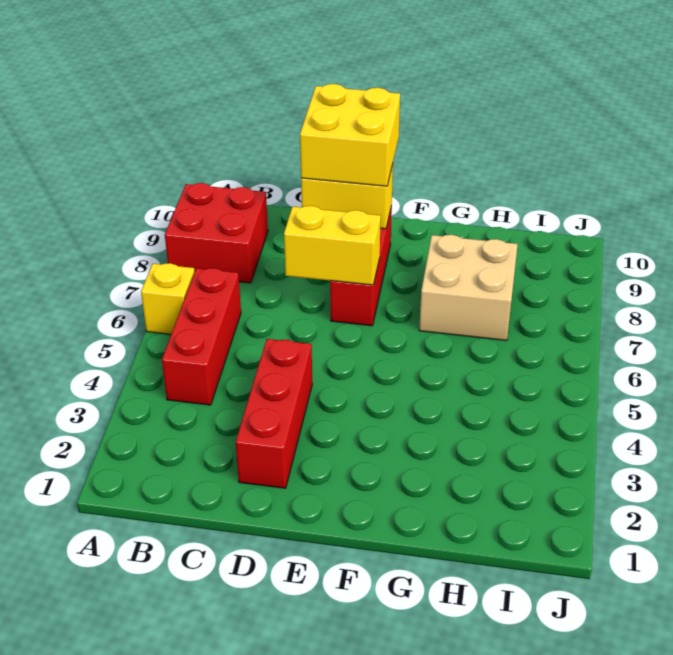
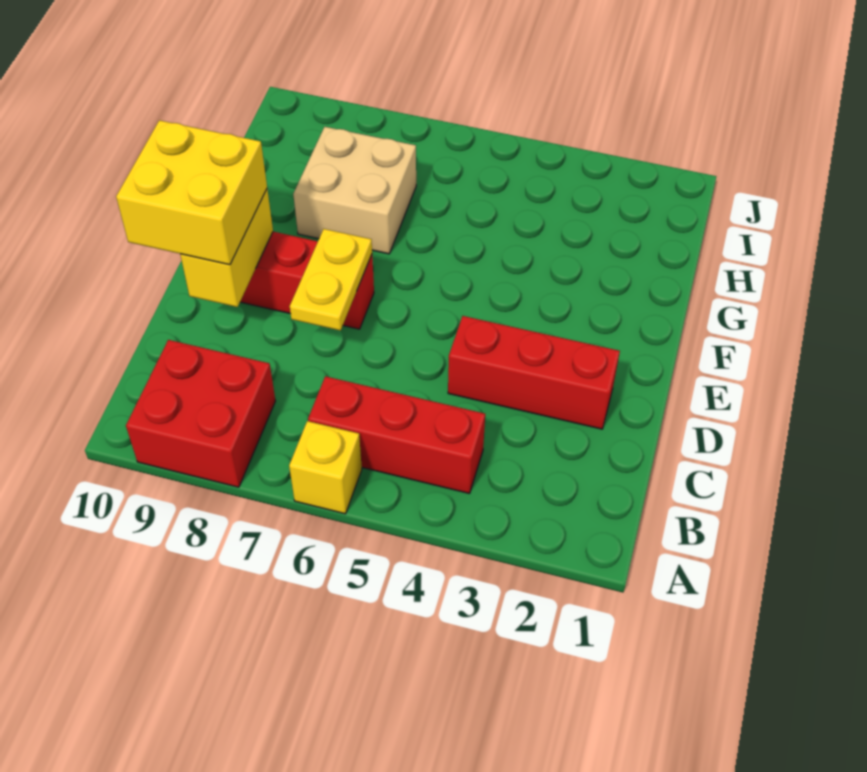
yellow brick D7:E7 level 2 -> yellow plate D7:E7 level 2

